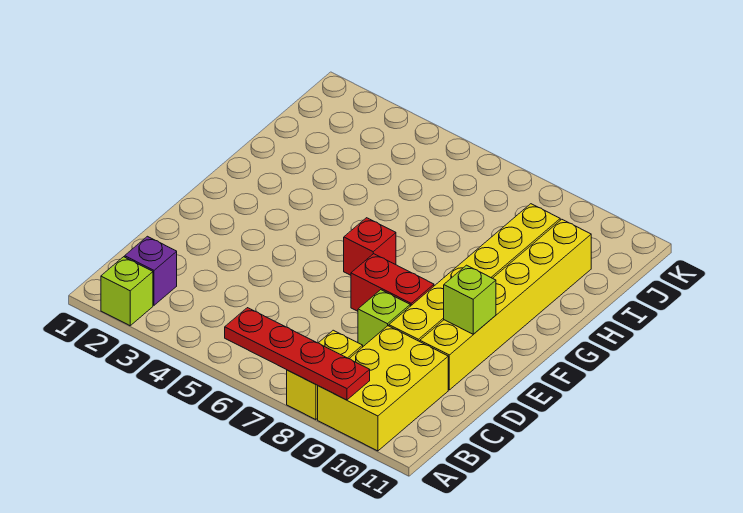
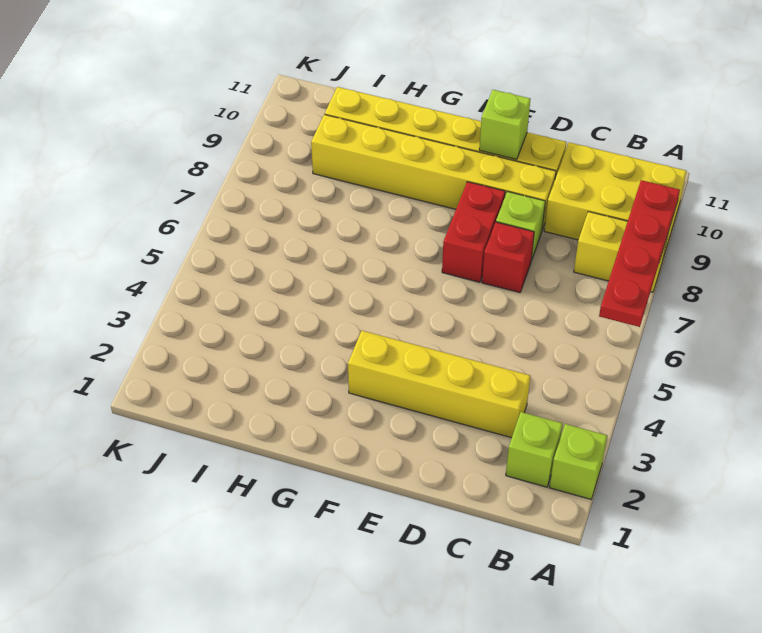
purple brick B2 level 1 -> lime brick B2 level 1
none -> yellow brick C3:F3 level 1
red brick F6 level 1 -> red brick D7 level 1

